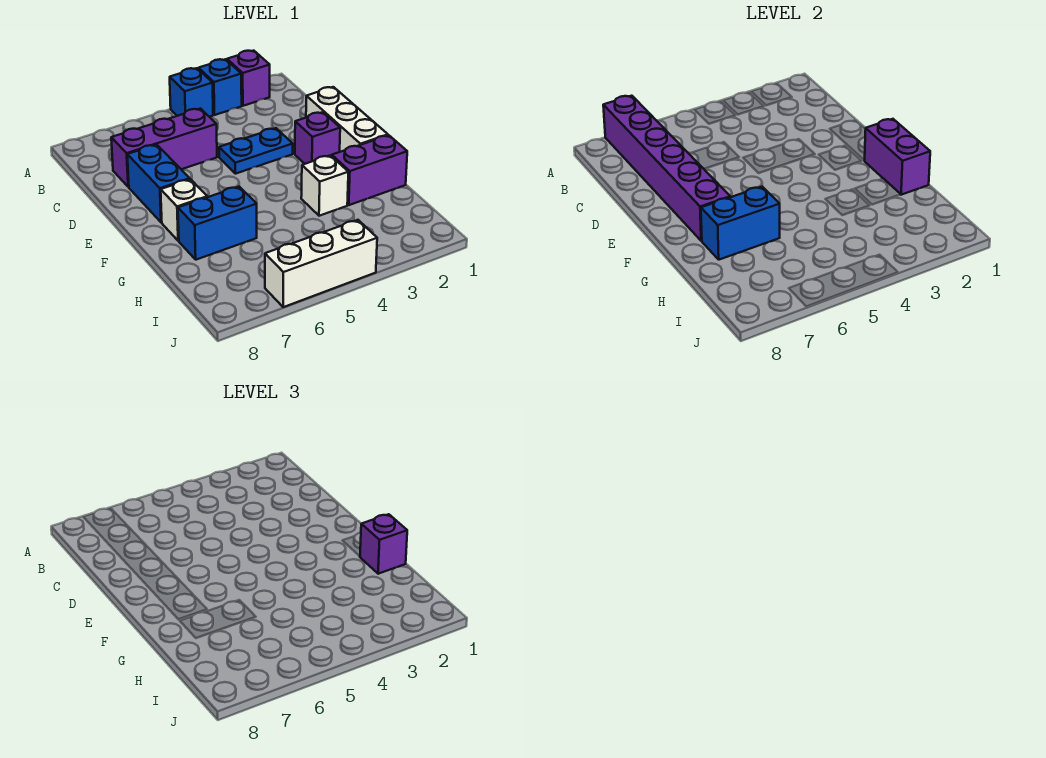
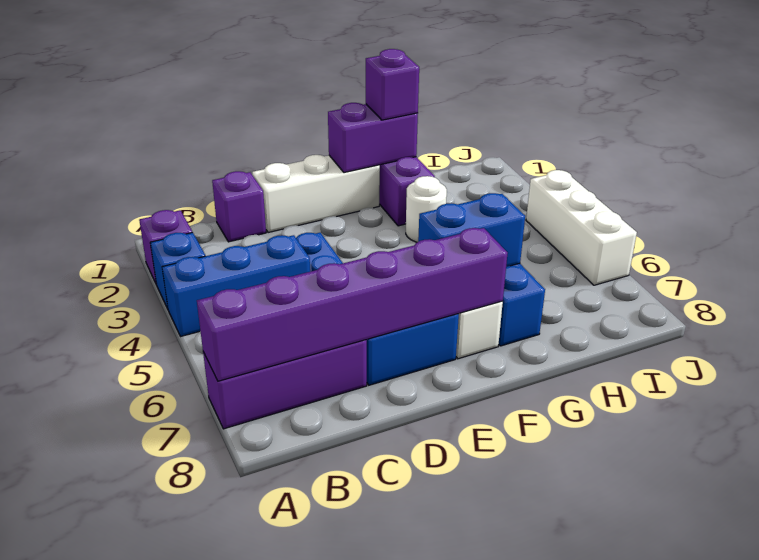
blue brick A4 level 1 -> blue brick A4:C4 level 1
purple brick C5:C7 level 1 -> purple brick A7:C7 level 1
purple brick E2 level 1 -> purple brick C1 level 1
white brick G3 level 1 -> white round brick G3 level 1
blue brick G6:G7 level 2 -> blue brick F6:G6 level 2

